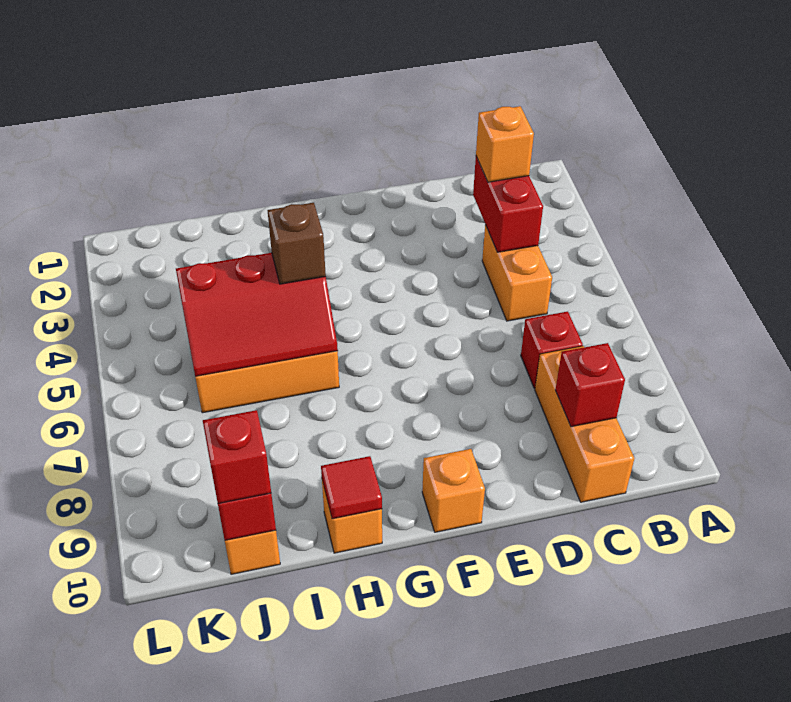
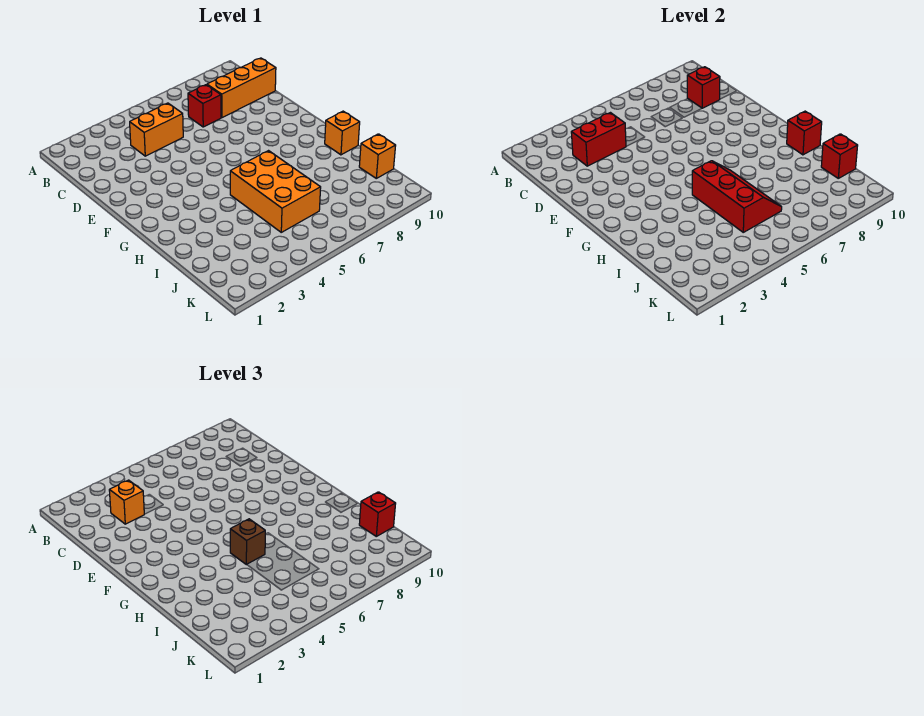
orange brick F10 level 1 -> none
red tile H10 level 2 -> red brick H10 level 2

